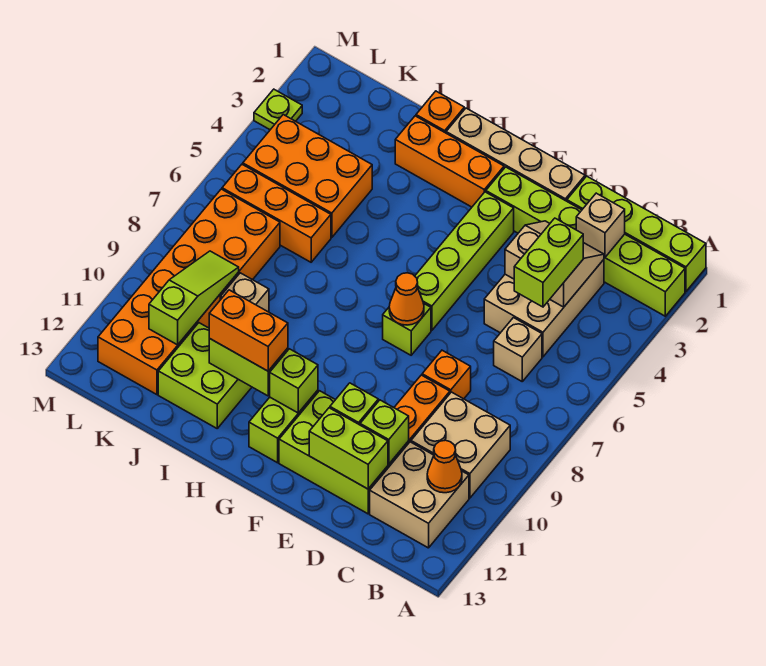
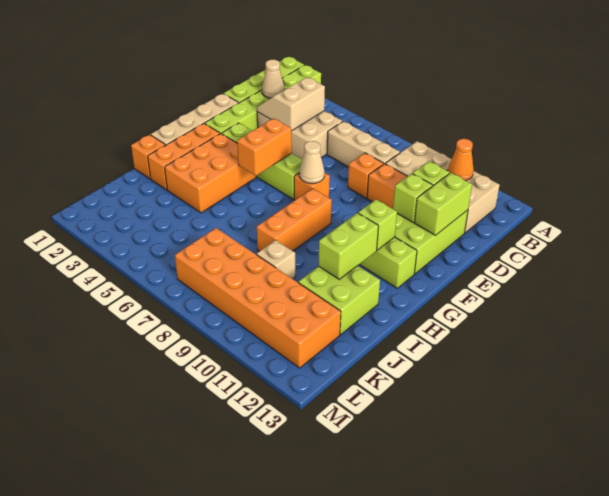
tan brick C2 level 2 -> tan cone C2 level 2
lime brick C4:C5 level 3 -> none
tan brick C6 level 1 -> tan brick C6:C8 level 1
lime brick F7 level 1 -> orange brick F7 level 1
orange cone F7 level 2 -> tan cone F7 level 2
orange brick H11:I11 level 3 -> orange brick F5:G5 level 2
orange brick J4:L5 level 1 -> orange brick G3:I4 level 1
orange brick J6:L6 level 1 -> orange brick G8:I8 level 1
lime slope K9:K11 level 2 top 11 -> none
lime plate M3 level 1 -> none

